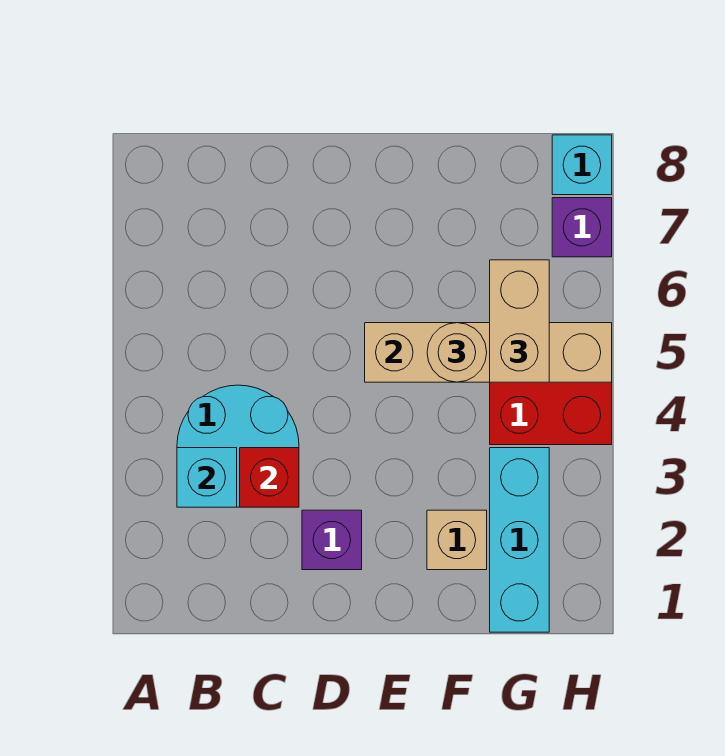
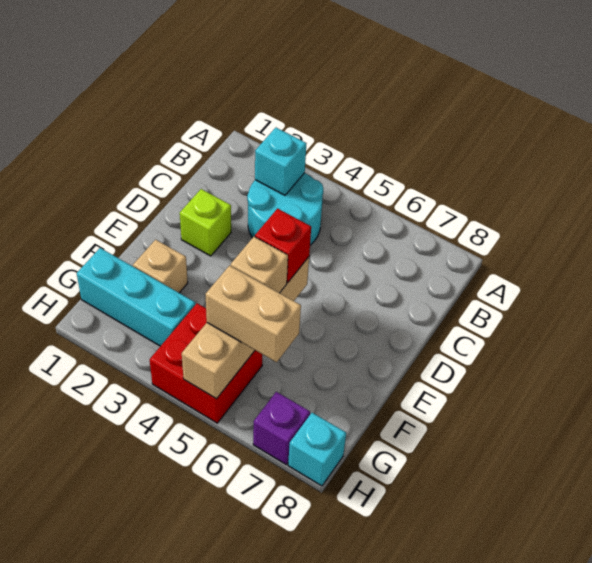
red brick C3 level 2 -> red brick E5 level 3
purple brick D2 level 1 -> lime brick D2 level 1
tan round brick F5 level 3 -> tan brick F5 level 3

